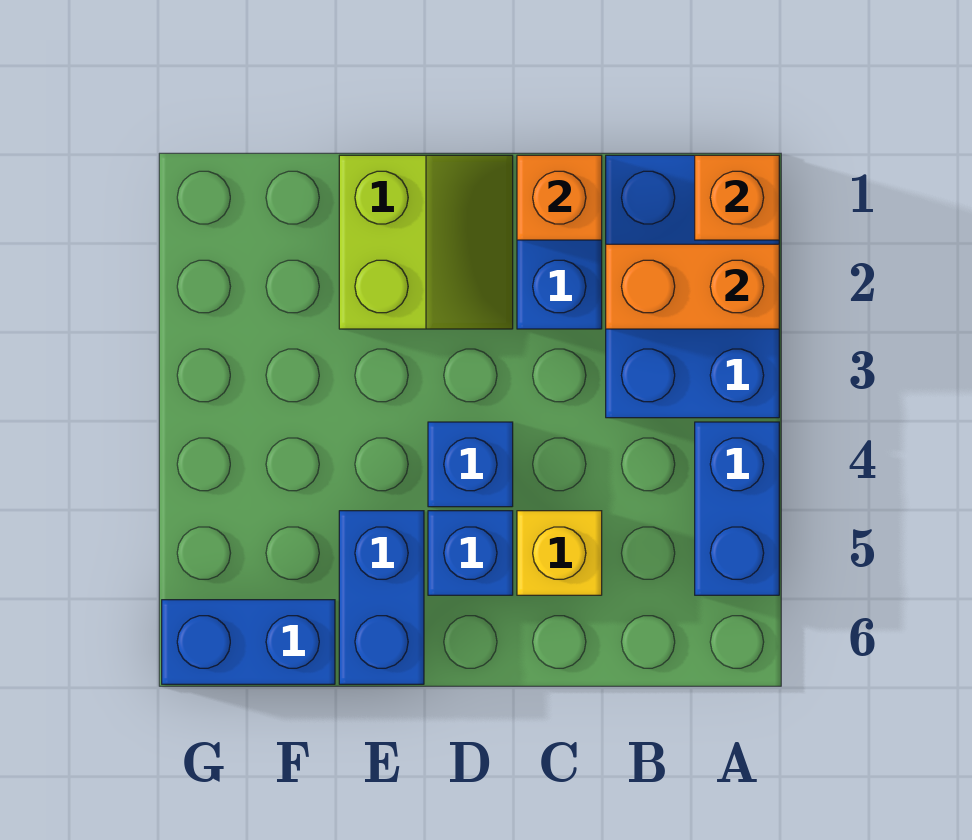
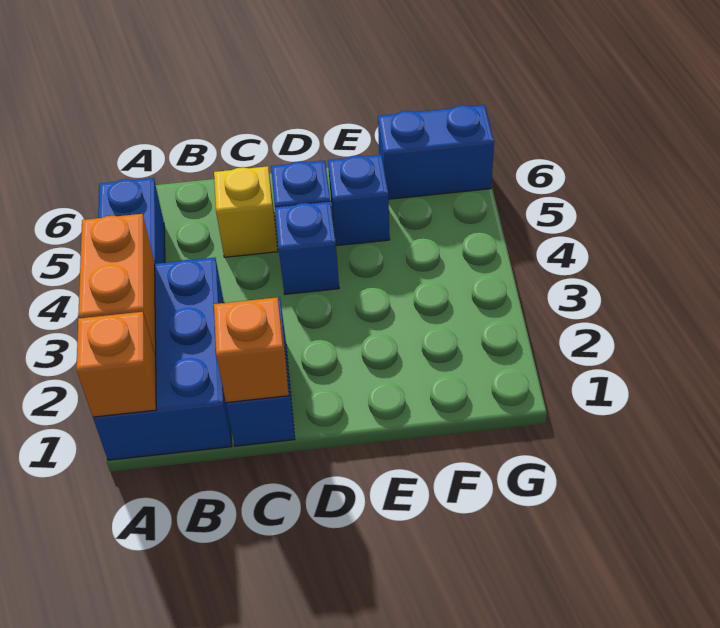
orange brick A2:B2 level 2 -> orange brick A2:A3 level 2
lime slope D1:E2 level 1 top E -> none
blue brick E5:E6 level 1 -> blue brick E5 level 1

